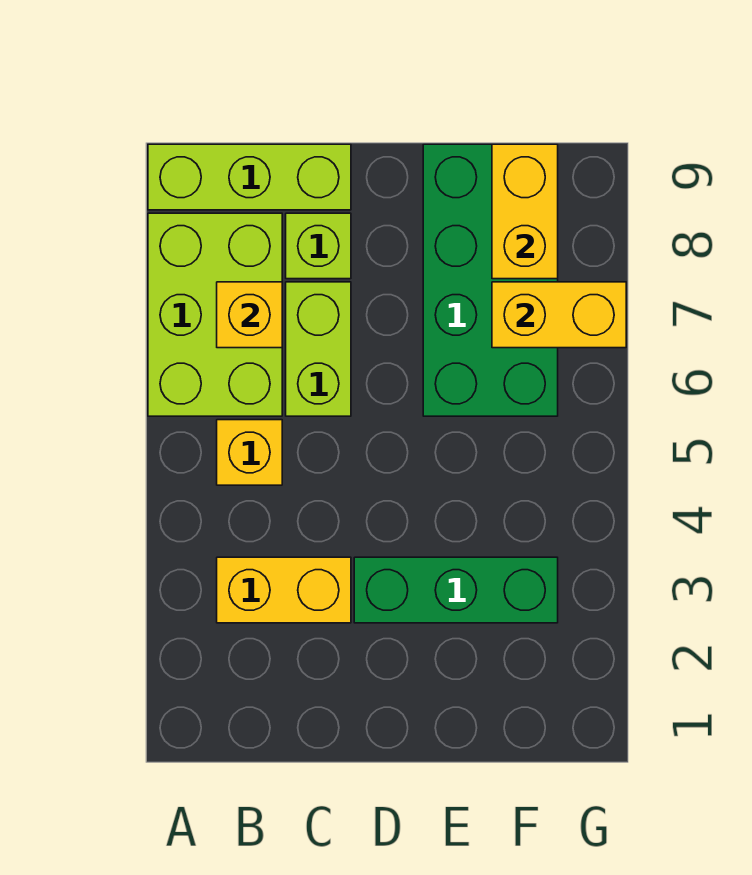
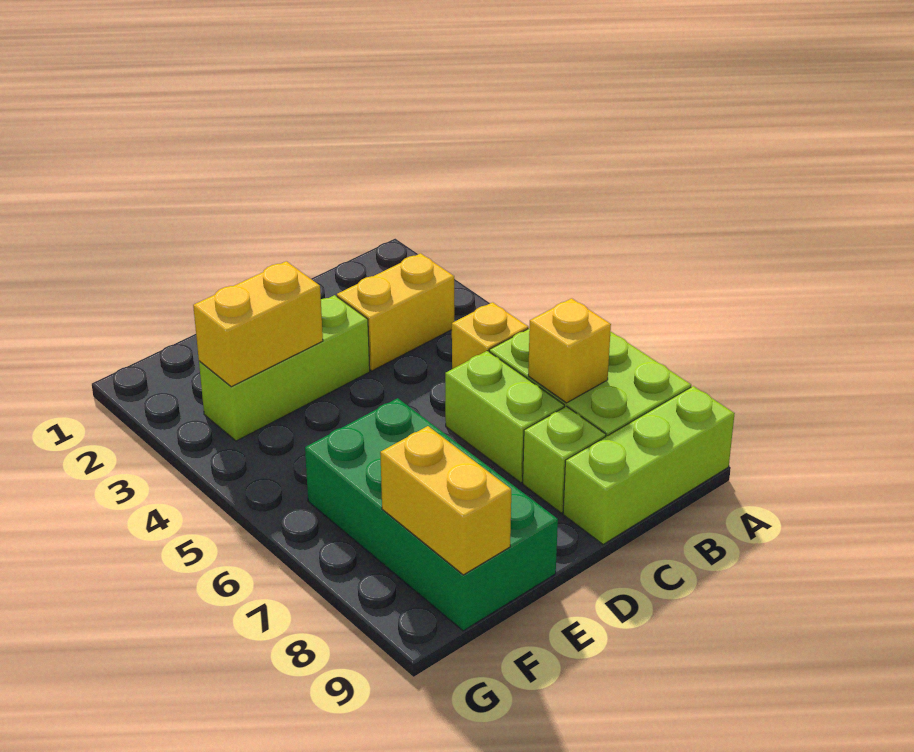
green brick D3:F3 level 1 -> lime brick D3:F3 level 1
yellow brick F7:G7 level 2 -> yellow brick E3:F3 level 2

